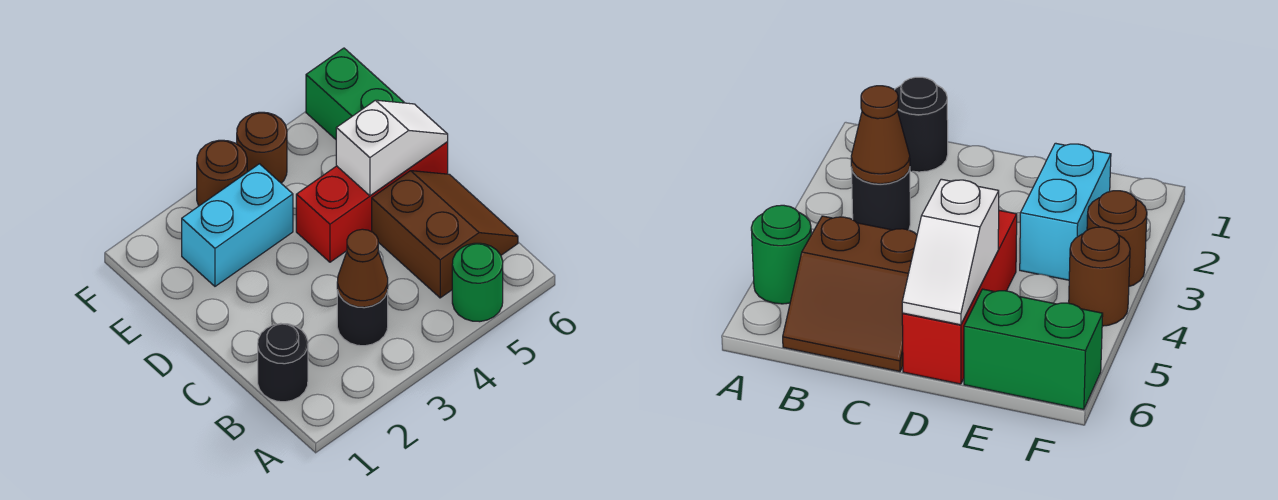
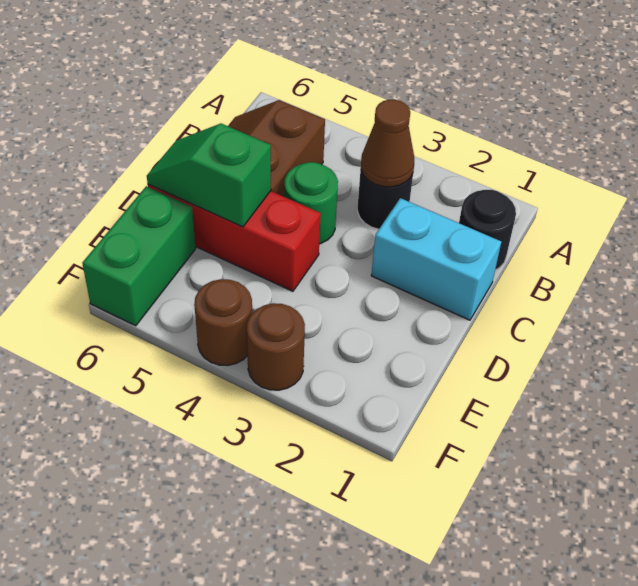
green round brick A5 level 1 -> green round brick C4 level 1
white slope D5:D6 level 2 top 5 -> green slope D5:D6 level 2 top 5
cyan brick E2:E3 level 1 -> cyan brick C1:C2 level 1

